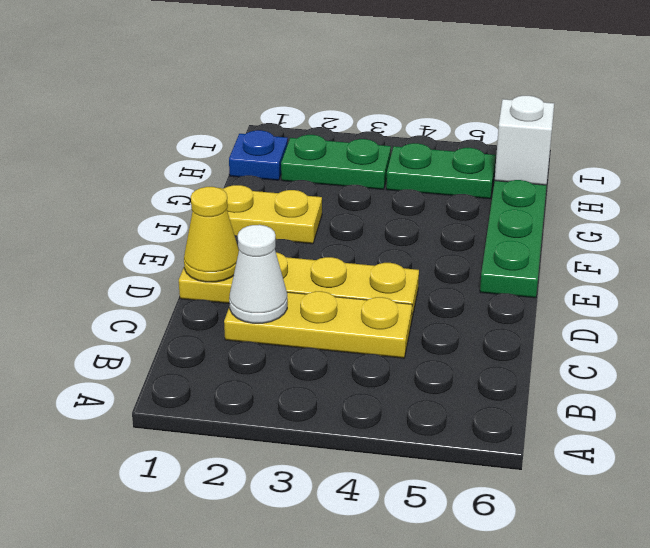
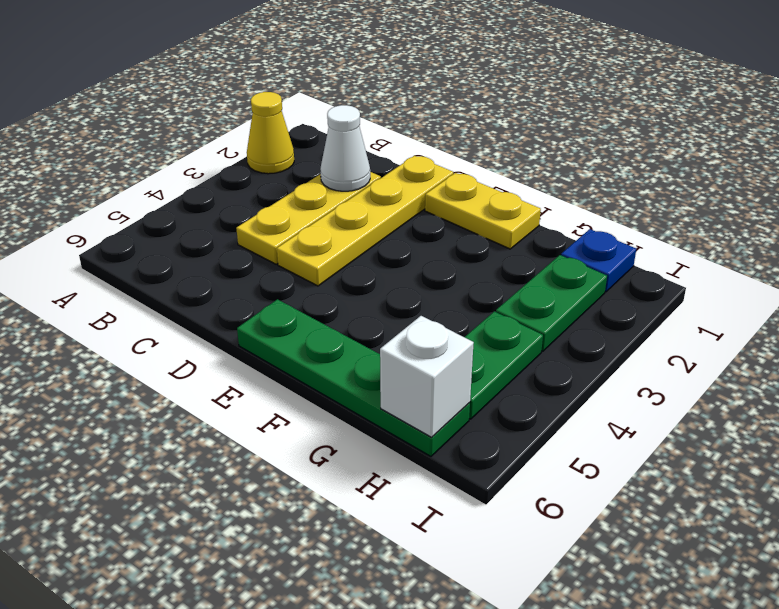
yellow cone D1 level 2 -> yellow cone A2 level 1
yellow plate F1:F2 level 1 -> yellow plate E1:F1 level 1

